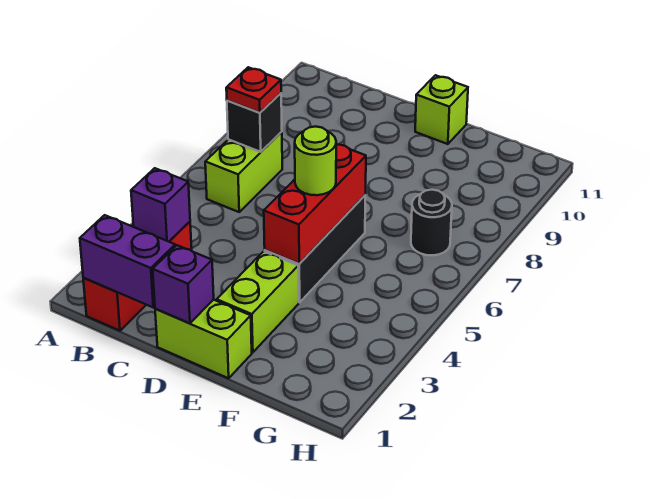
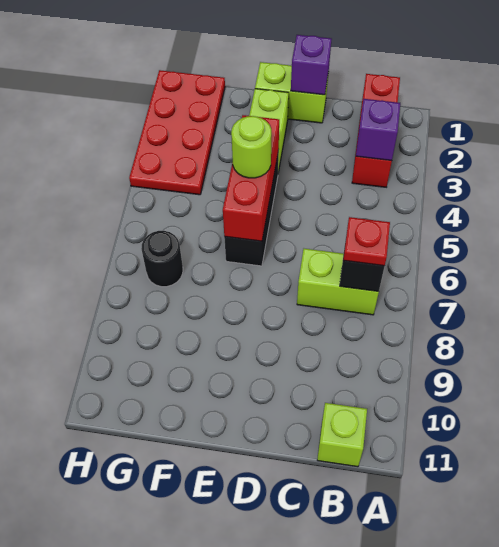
purple brick B1:C1 level 2 -> none
lime brick B6:B7 level 1 -> lime brick B7:C7 level 1
lime brick E11 level 1 -> lime brick B11 level 1
none -> red plate G1:H4 level 1

